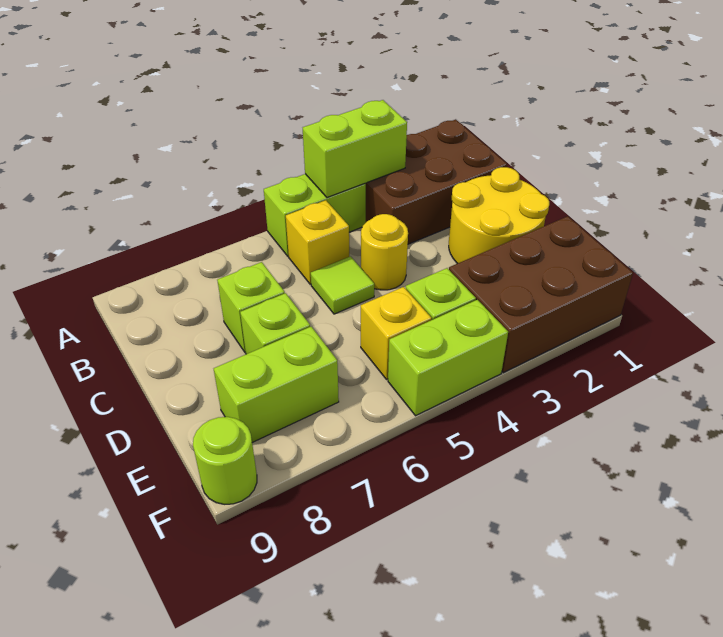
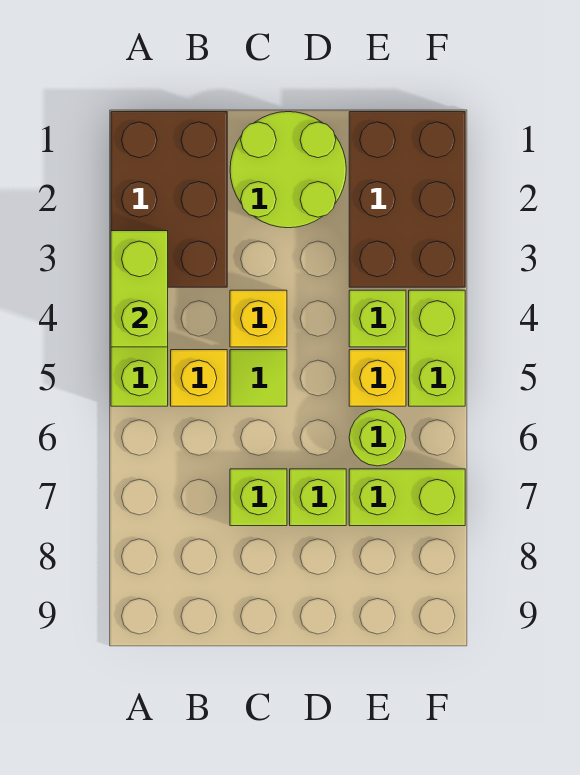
yellow round brick C1:D2 level 1 -> lime round brick C1:D2 level 1
yellow round brick C4 level 1 -> yellow brick C4 level 1
lime brick E7:E8 level 1 -> lime brick E7:F7 level 1
lime round brick F9 level 1 -> lime round brick E6 level 1

